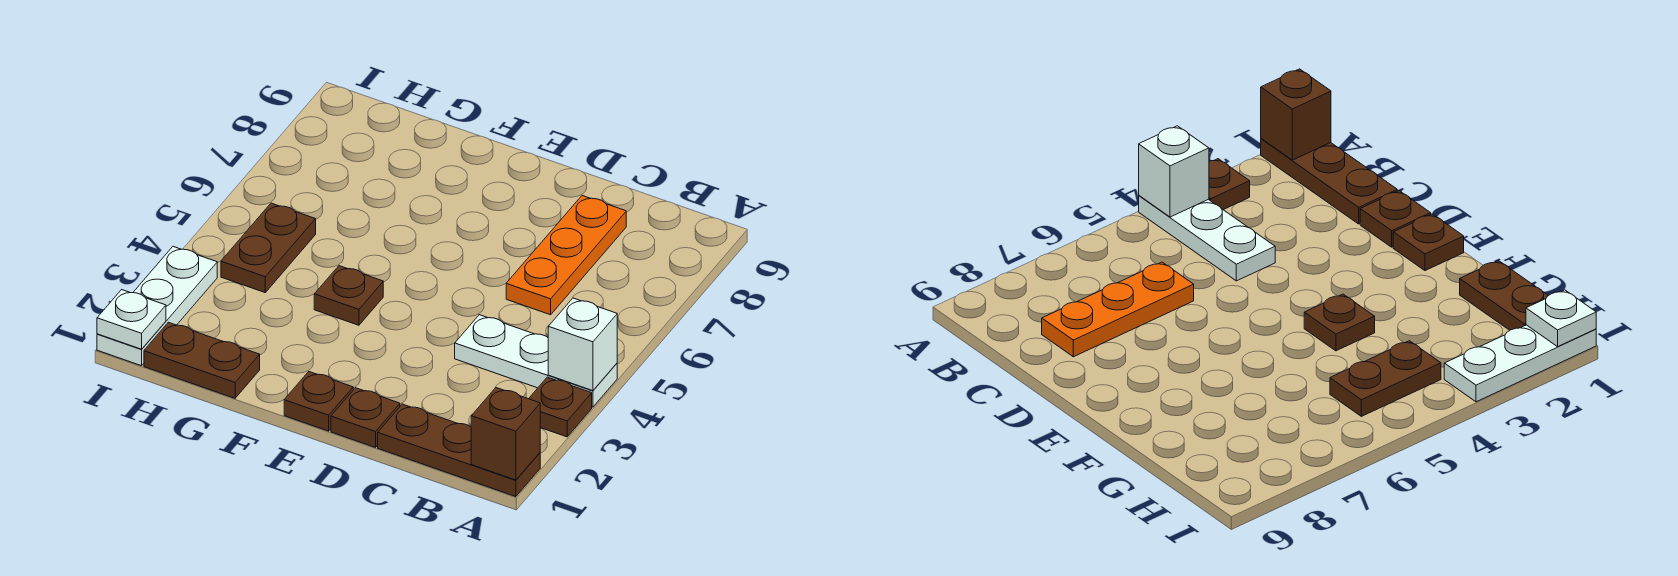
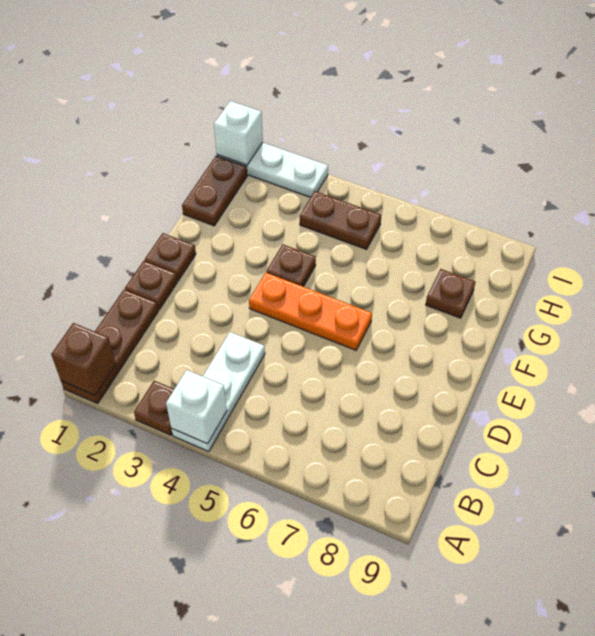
orange plate C6:C8 level 1 -> orange plate E4:E6 level 1
none -> brown plate G8 level 1
white plate I1 level 2 -> white brick I1 level 2

